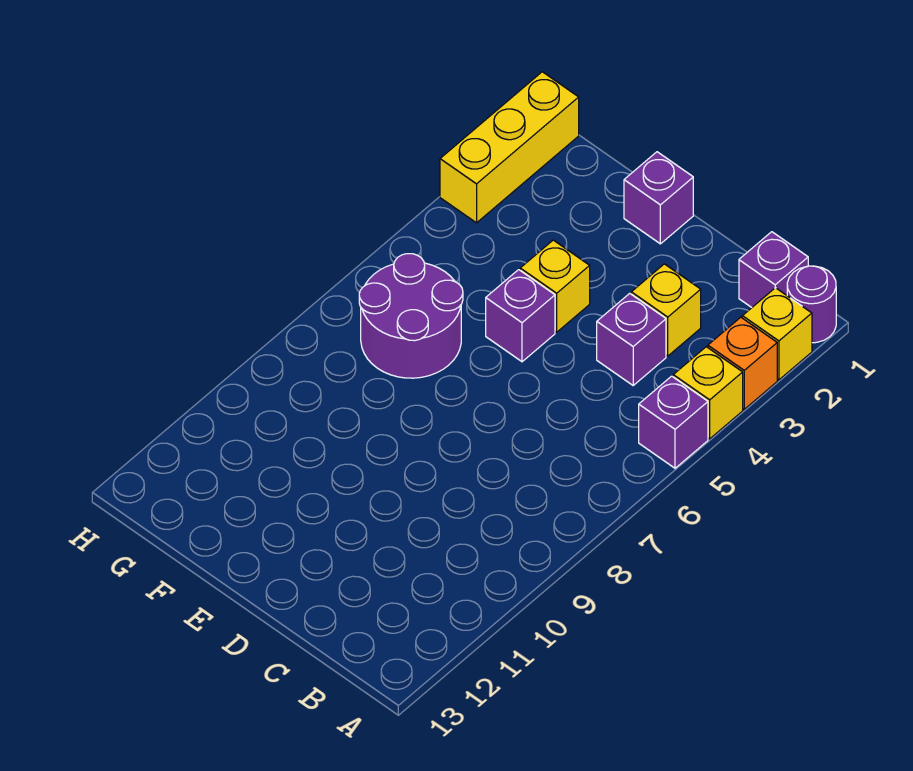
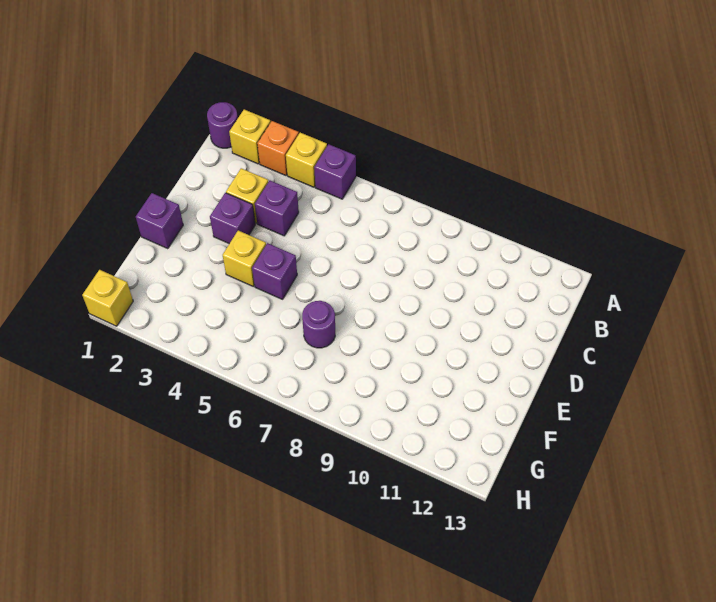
purple brick B1 level 1 -> purple brick D3 level 1
purple round brick F6:G7 level 1 -> purple round brick F7 level 1
yellow brick H1:H3 level 1 -> yellow brick H1 level 1

